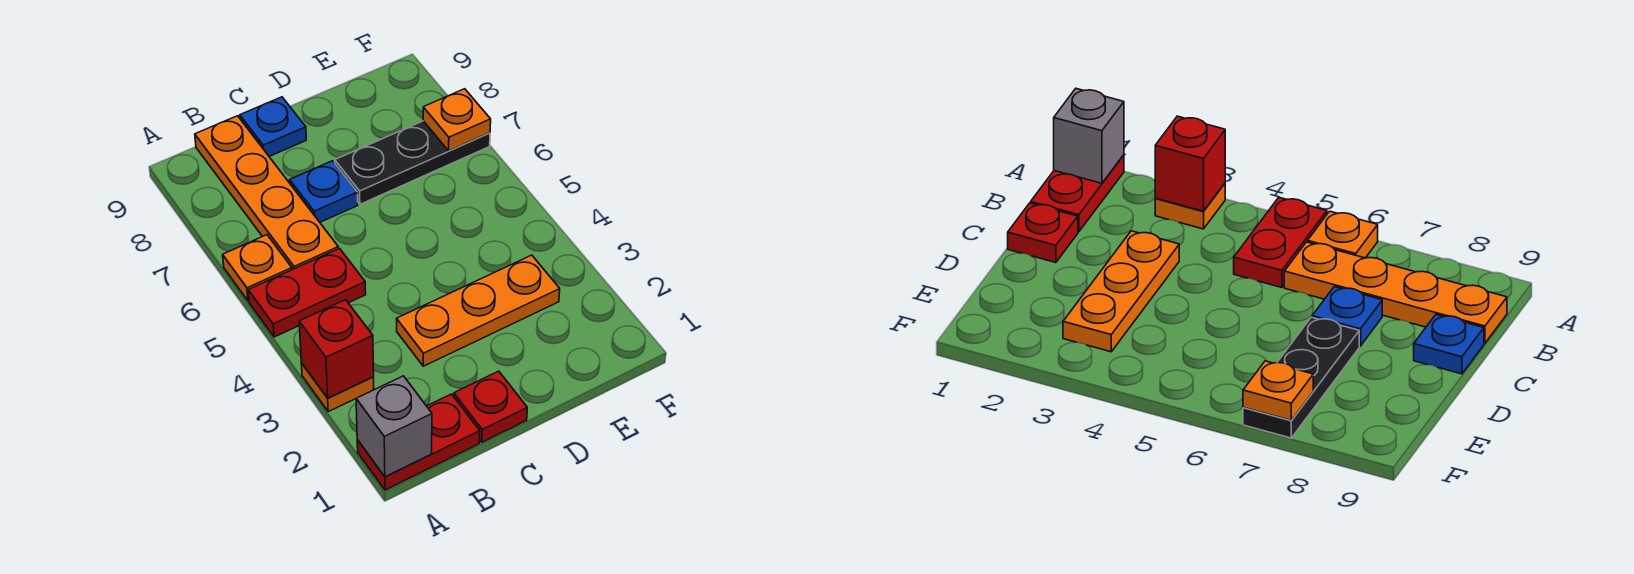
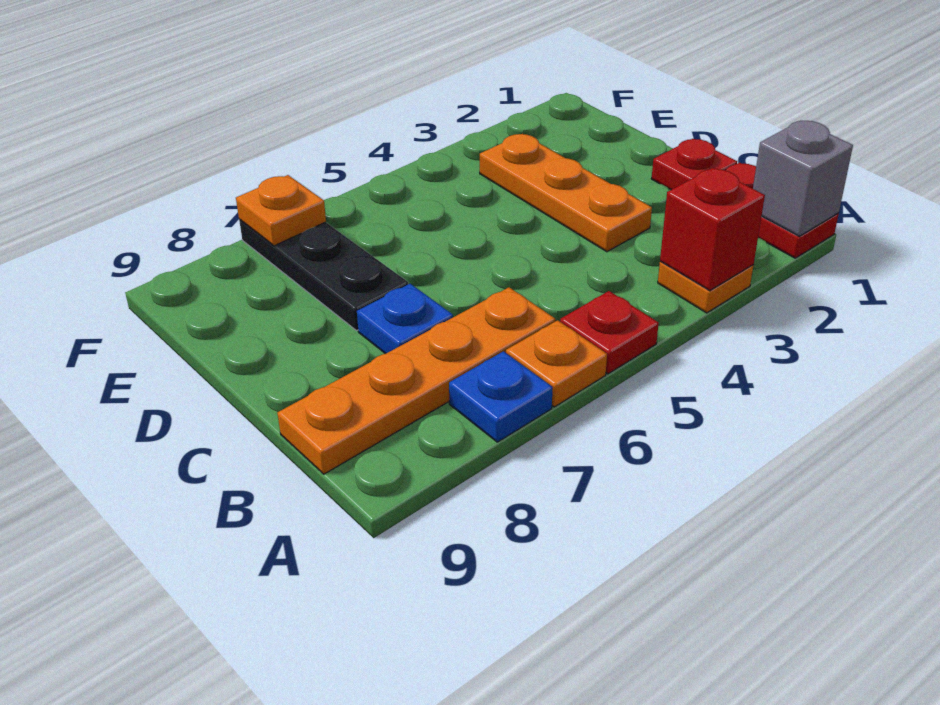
red plate A5:B5 level 1 -> red plate A5 level 1
blue plate C9 level 1 -> blue plate A7 level 1

